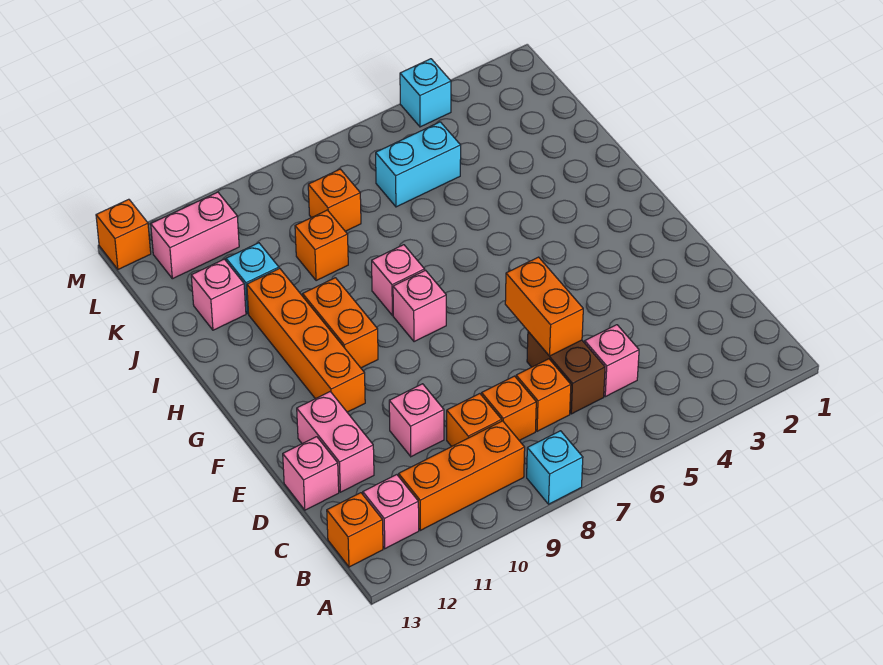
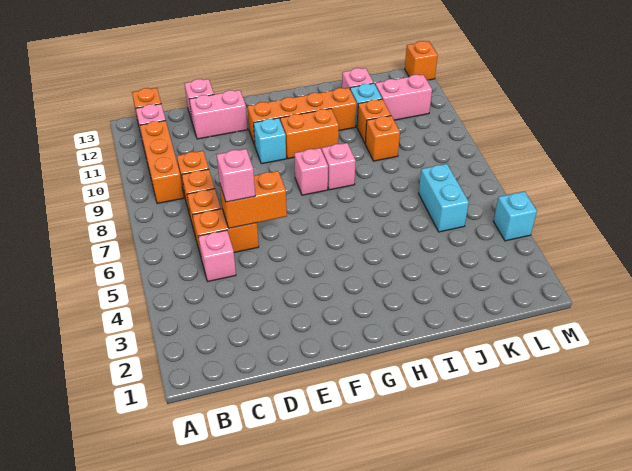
cyan brick A8 level 1 -> cyan brick F10 level 1
brown brick C6:D6 level 1 -> orange brick C6:D6 level 1
pink brick D10 level 1 -> pink brick D6 level 3
orange brick K8 level 1 -> orange brick J10 level 1
pink brick L11:L12 level 1 -> pink brick K11:L11 level 1

